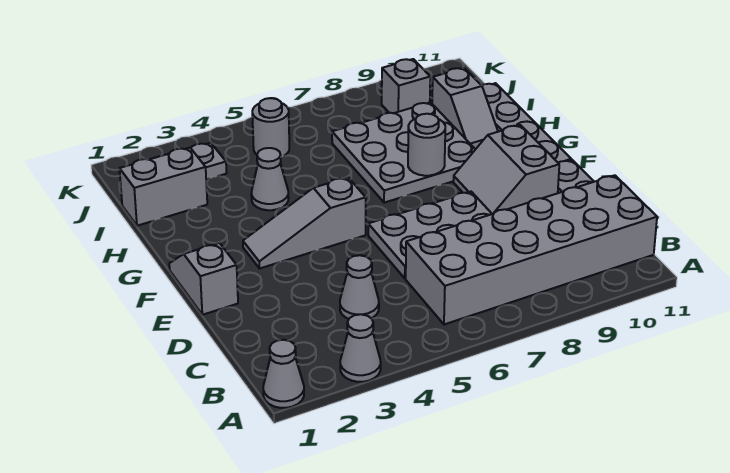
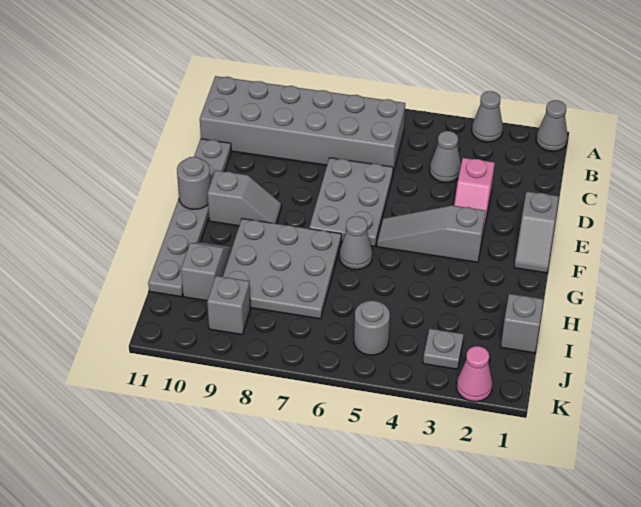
none -> pink slope D3:E3 level 1 top D
grey plate D6:E8 level 1 -> grey plate D6:F7 level 1
grey slope E9:F10 level 1 top 10 -> grey slope F9:F10 level 1 top 10
grey slope F3:F5 level 1 top 5 -> grey slope F3:F5 level 1 top 3
grey round brick G8 level 2 -> grey round brick F11 level 2
grey cone H4 level 1 -> grey cone G6 level 1
grey brick I1:I2 level 1 -> grey brick I1 level 1
none -> pink cone K2 level 1

